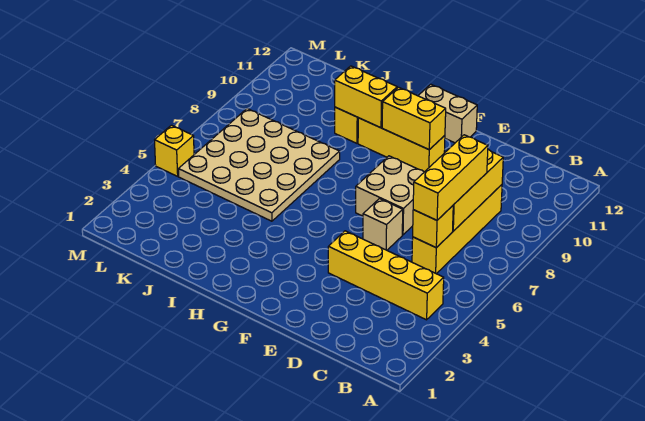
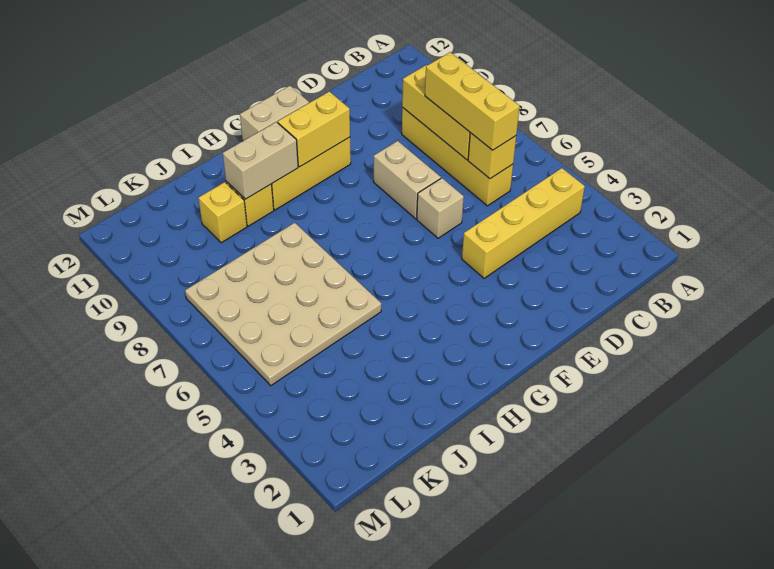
tan brick E7:F8 level 1 -> tan brick E7:E8 level 1
yellow brick H10:I10 level 2 -> tan brick H10:I10 level 2
yellow brick M5 level 1 -> yellow brick J10 level 1

